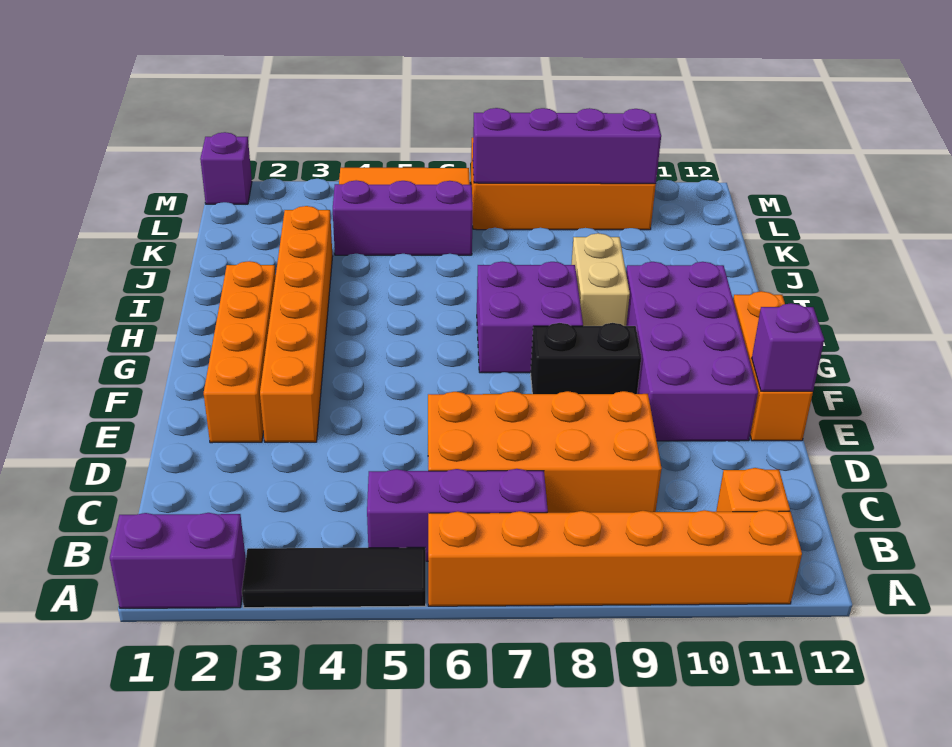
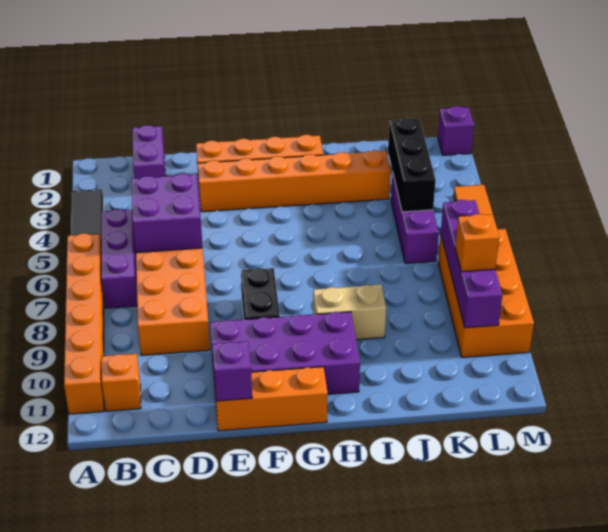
purple brick A1:A2 level 1 -> purple brick C1:C2 level 1
purple brick G7:H8 level 1 -> purple brick C5:D6 level 2
none -> black brick K3:K5 level 2
none -> orange brick L9 level 3

